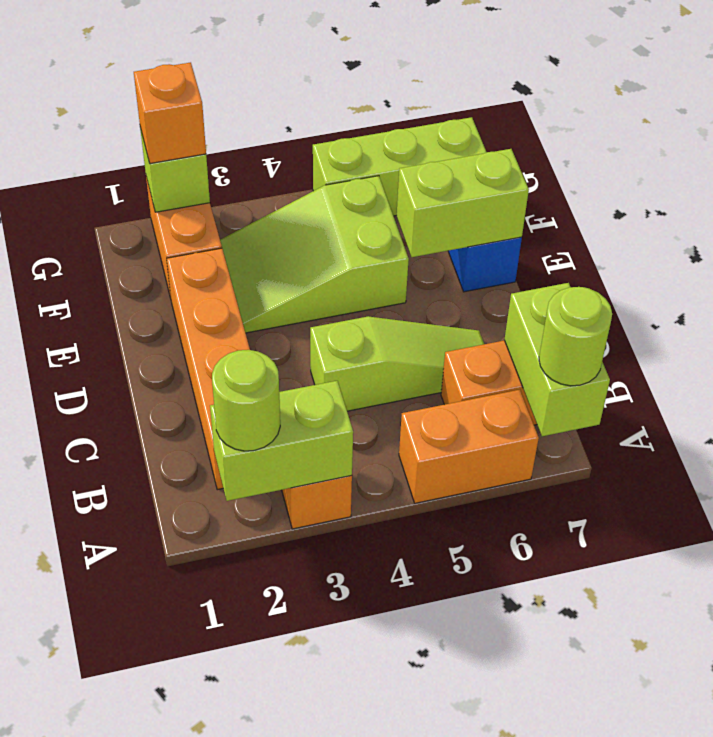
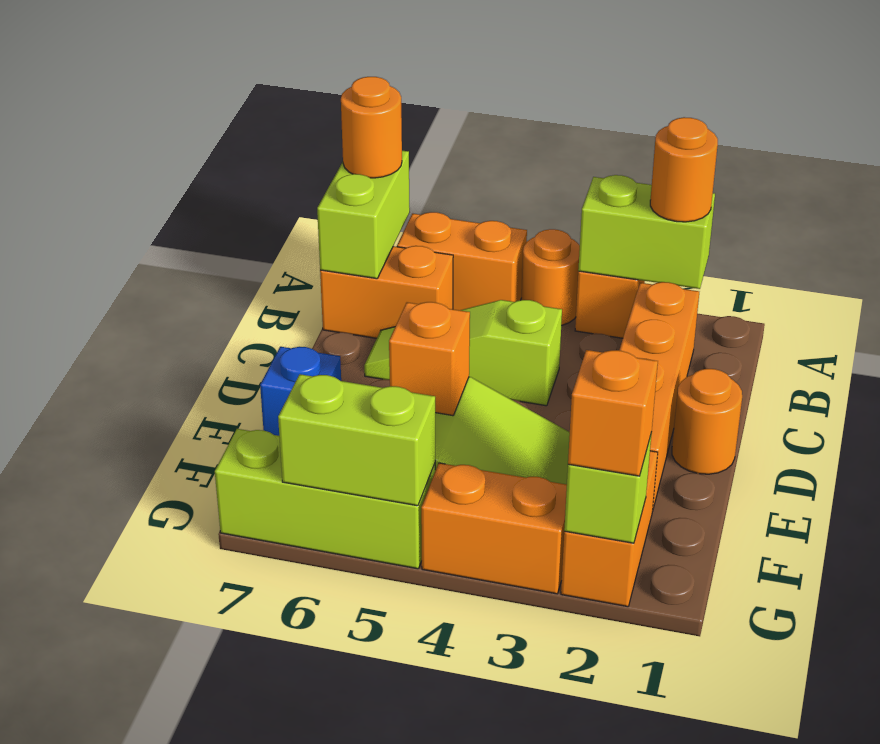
lime round brick A2 level 3 -> orange round brick A2 level 3
none -> orange round brick A4 level 1
lime round brick A7 level 3 -> orange round brick A7 level 3
none -> orange round brick D1 level 1
none -> orange brick E5 level 2
lime brick E6:E7 level 2 -> lime brick G5:G6 level 2
none -> orange brick G3:G4 level 1

